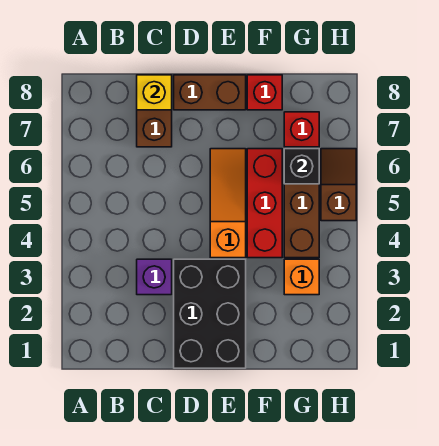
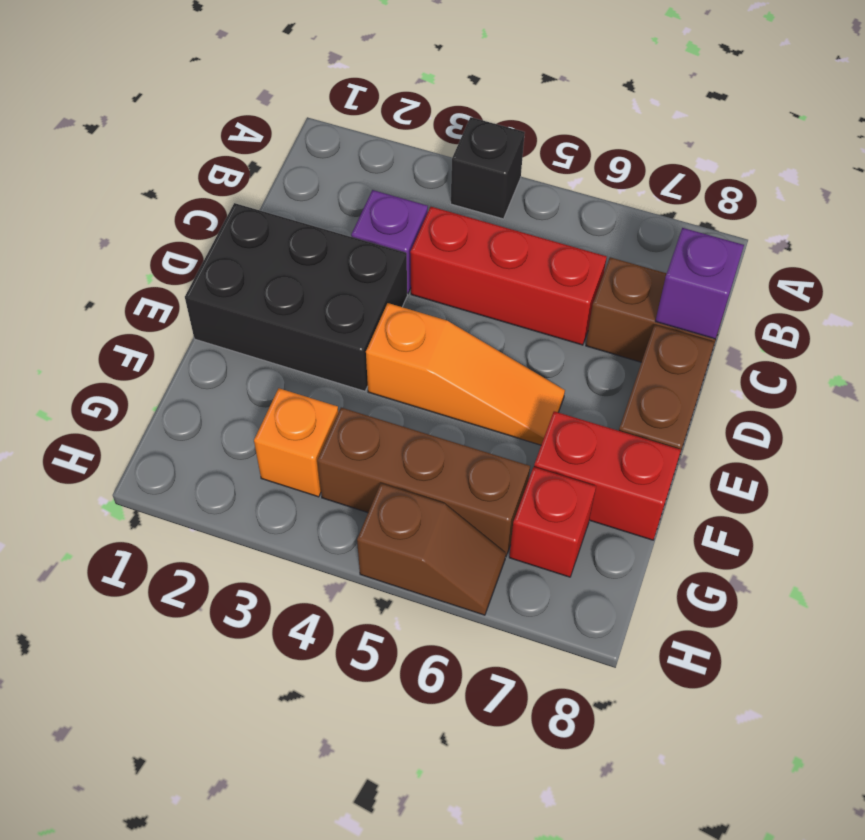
yellow brick C8 level 2 -> purple brick C8 level 2
red brick F4:F6 level 1 -> red brick C4:C6 level 1
red brick F8 level 1 -> red brick F7:F8 level 1
black brick G6 level 2 -> black brick A4 level 1

